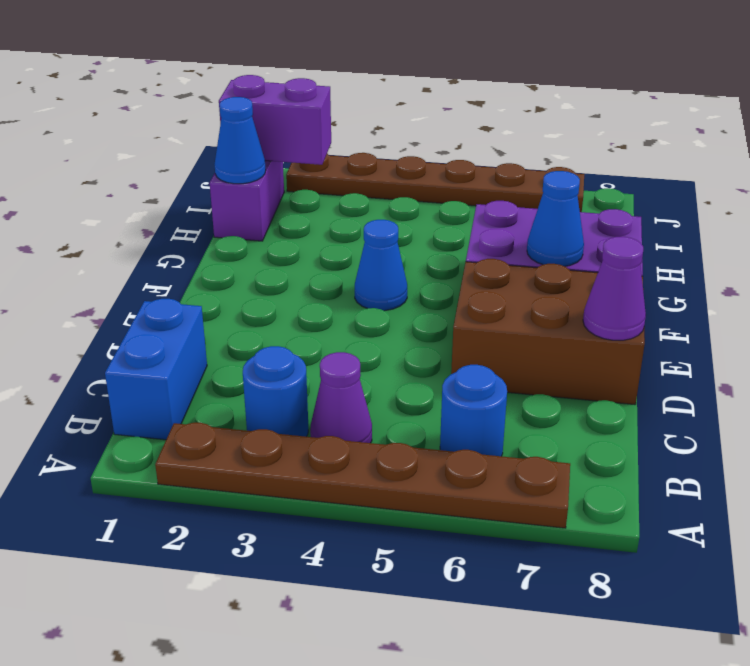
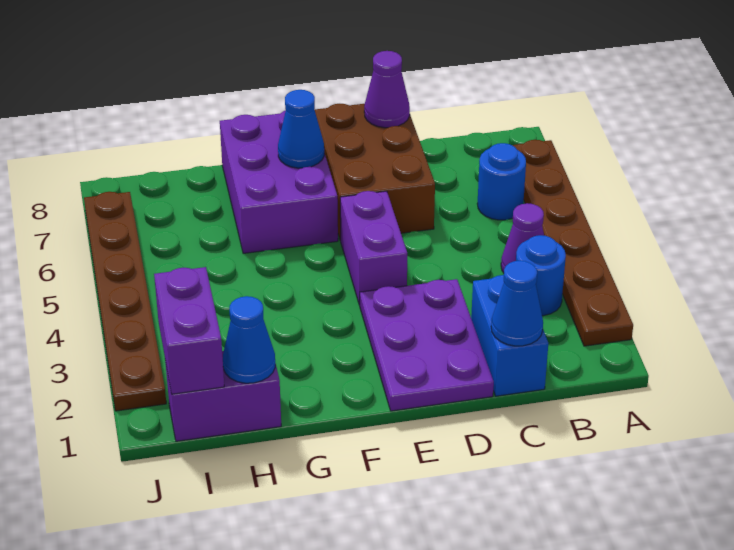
blue brick B1:C1 level 1 -> blue brick C1:C2 level 1
none -> purple plate D1:E3 level 1
none -> purple brick E4:E5 level 1
blue cone F4 level 1 -> blue cone C1 level 2

